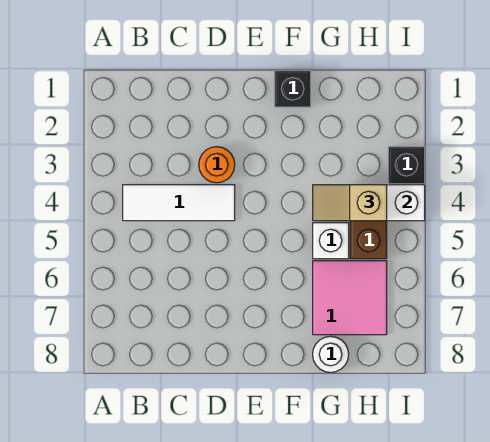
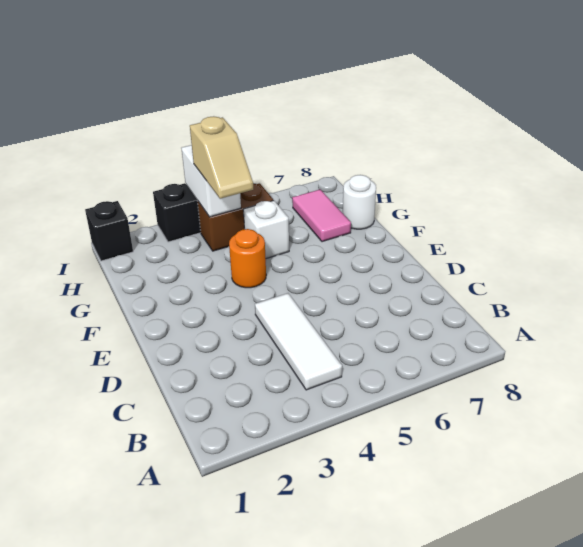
orange round brick D3 level 1 -> orange round brick F4 level 1
black brick F1 level 1 -> black brick I1 level 1
pink tile G6:H7 level 1 -> pink tile G7:H7 level 1

